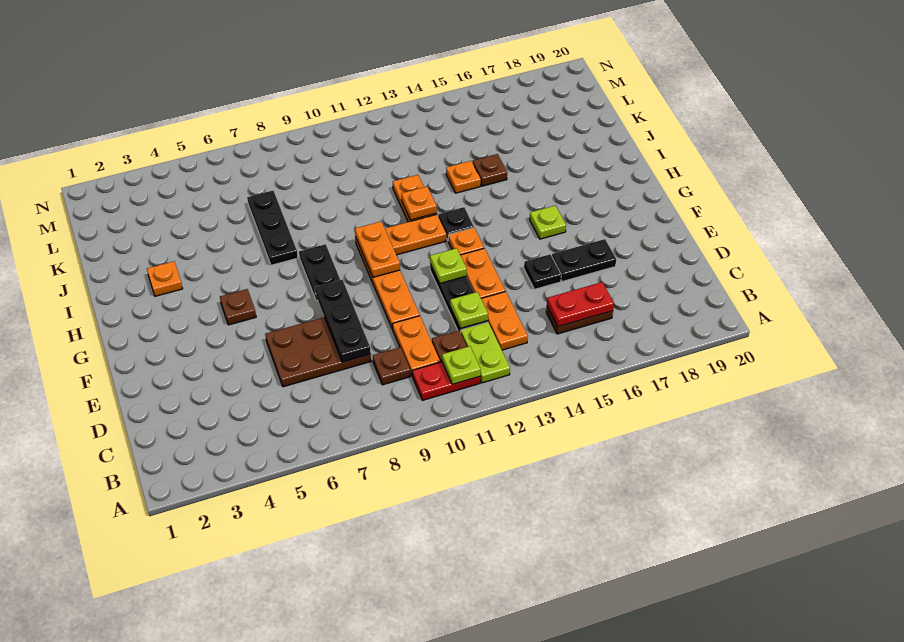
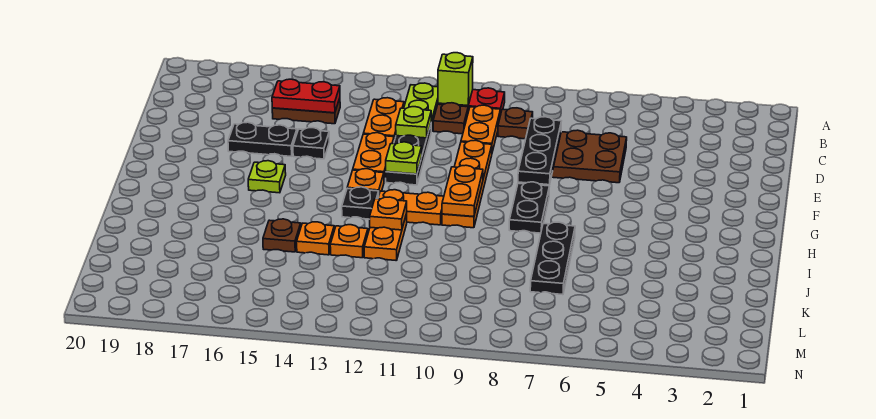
lime plate B11 level 2 -> lime brick B11 level 2
brown plate G5 level 1 -> none
orange plate I3 level 1 -> orange plate J13 level 1

